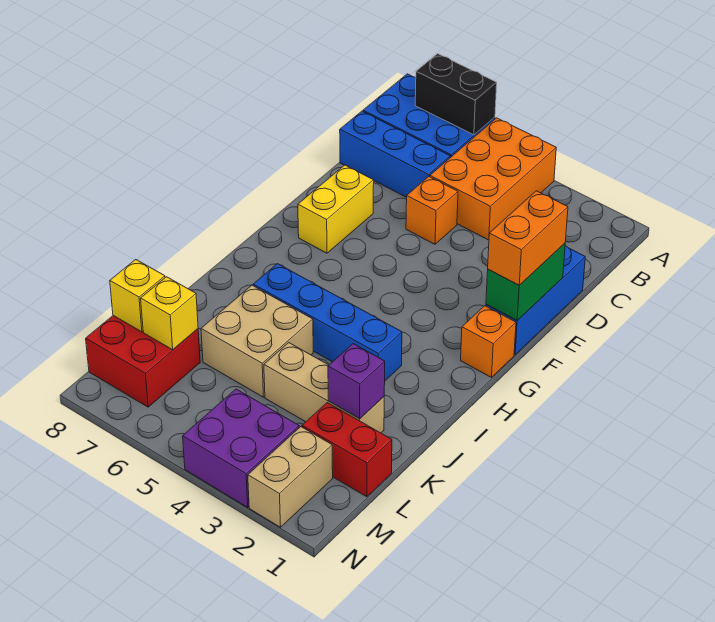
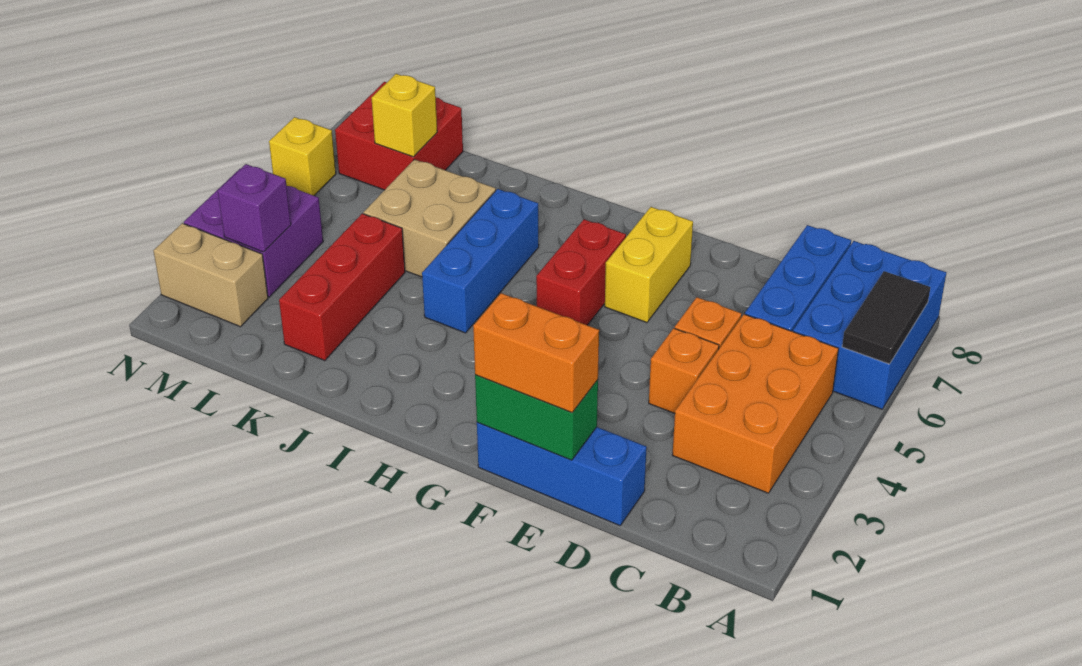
orange brick A4:C5 level 1 -> orange brick B3:C5 level 1
black brick A6:A7 level 2 -> black tile A6:A7 level 2
yellow brick E7:F7 level 1 -> yellow brick F6:F7 level 1
orange brick G1 level 1 -> orange brick D4 level 1
blue brick I3:I6 level 1 -> blue brick I4:I6 level 1
tan brick K2:K4 level 1 -> red brick K2:K4 level 1
purple brick K2 level 2 -> purple brick M3 level 2
red brick L1:L2 level 1 -> red brick G5:G6 level 1
yellow brick L8 level 2 -> yellow brick N6 level 1

